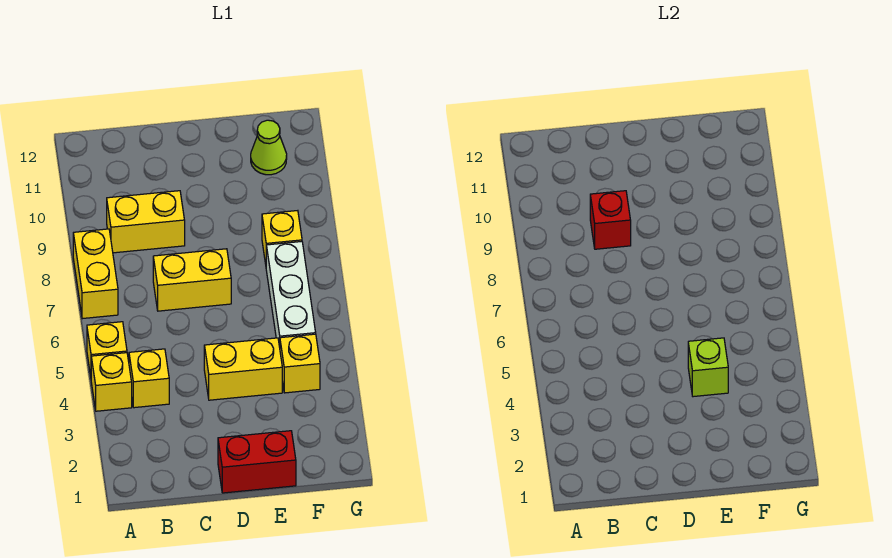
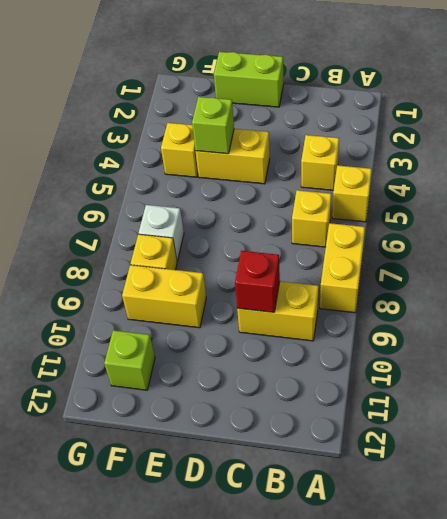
yellow brick A4 level 1 -> yellow brick B6 level 1
yellow brick C7:D7 level 1 -> yellow brick E9:F9 level 1
red brick D1:E1 level 1 -> lime brick D1:E1 level 1
white brick F5:F7 level 1 -> white brick F7 level 1
lime cone F11 level 1 -> lime brick F11 level 1

